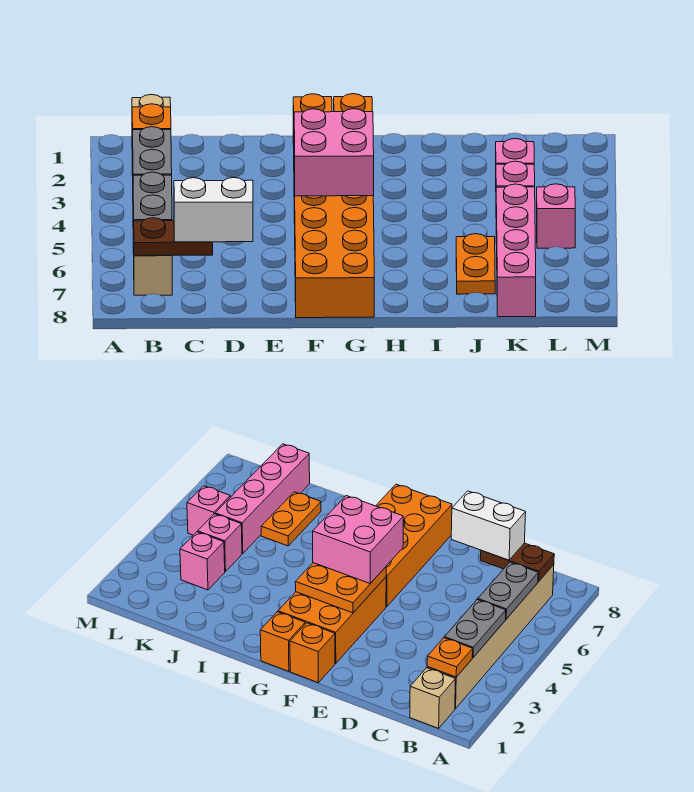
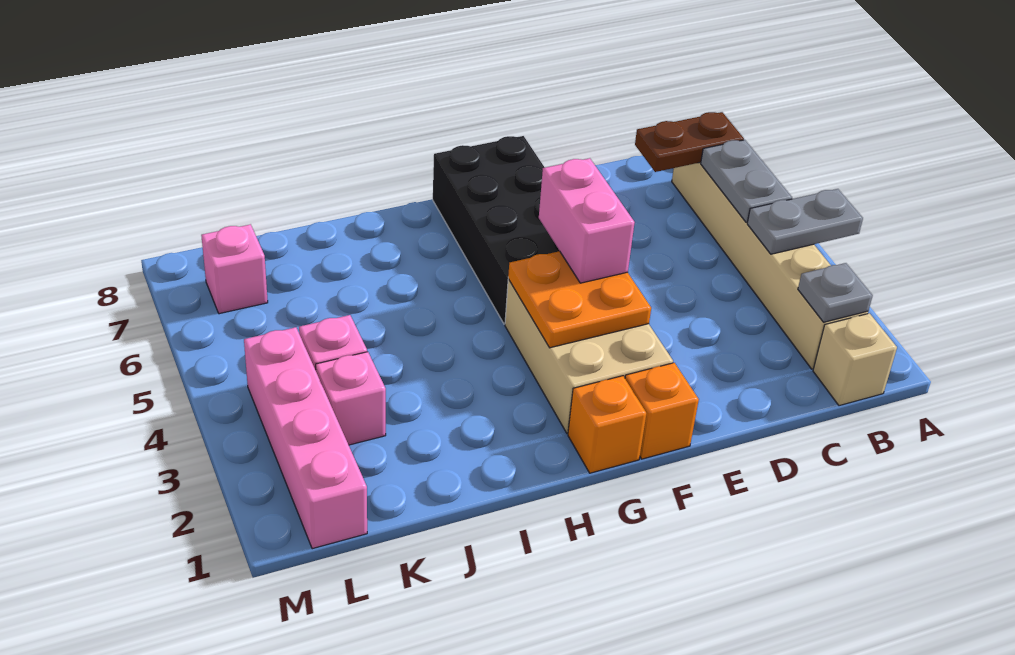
orange plate B2 level 2 -> grey plate B2 level 2
grey plate B3:B4 level 2 -> grey plate A4:B4 level 2
white brick C7:D7 level 3 -> none
orange brick F2:G4 level 1 -> tan brick F2:G4 level 1
pink brick F4:G5 level 3 -> pink brick F4:F5 level 3
orange brick F5:G8 level 1 -> black brick F5:G8 level 1
orange plate J6:J7 level 1 -> none
pink brick K5:K8 level 1 -> pink brick L1:L4 level 1
pink brick L5 level 1 -> pink brick L7 level 1

